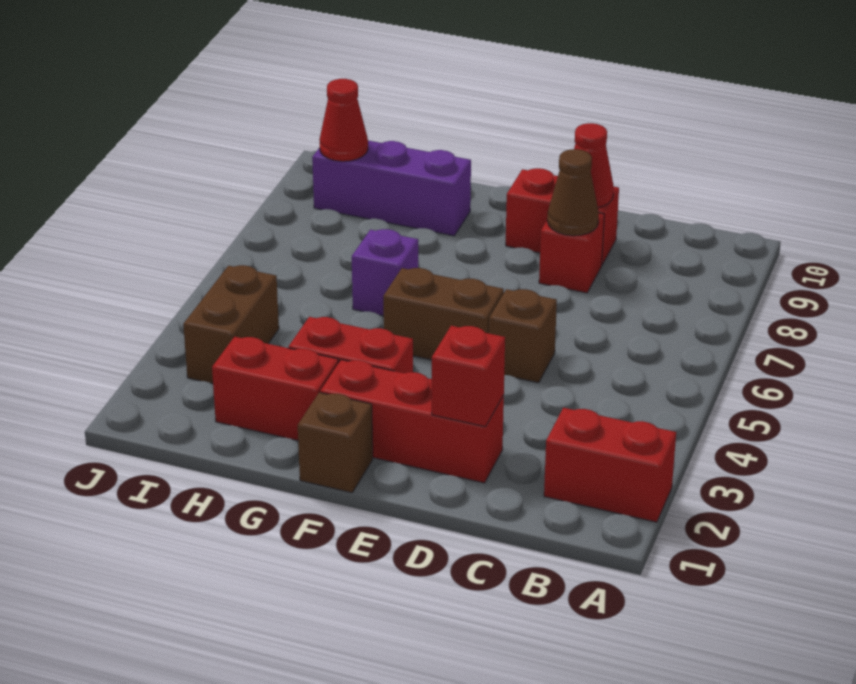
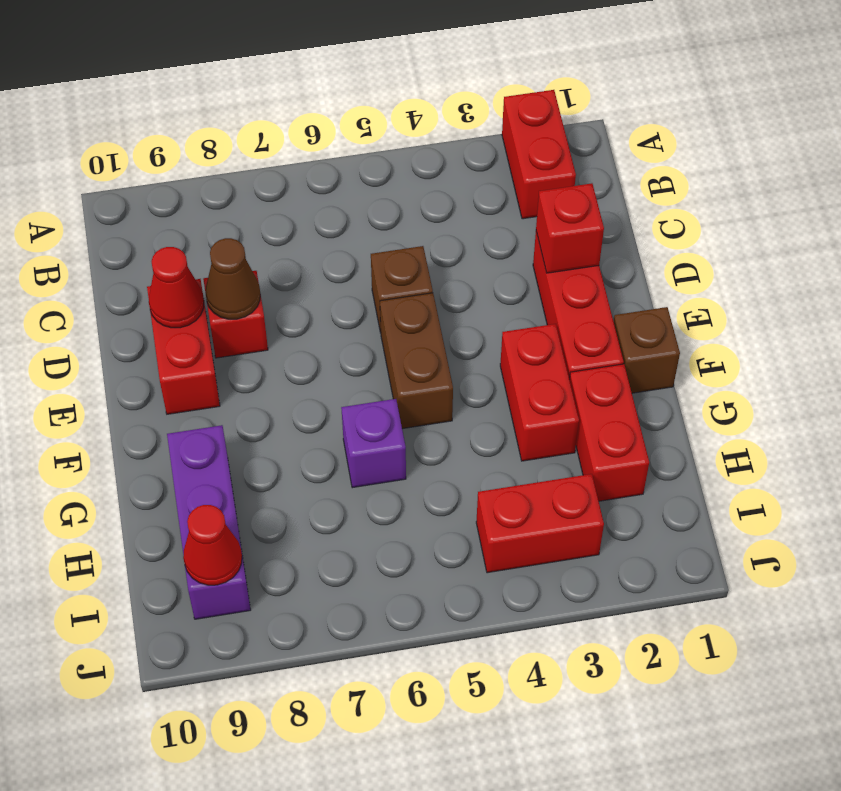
brown brick I3:I4 level 1 -> red brick I3:I4 level 1

